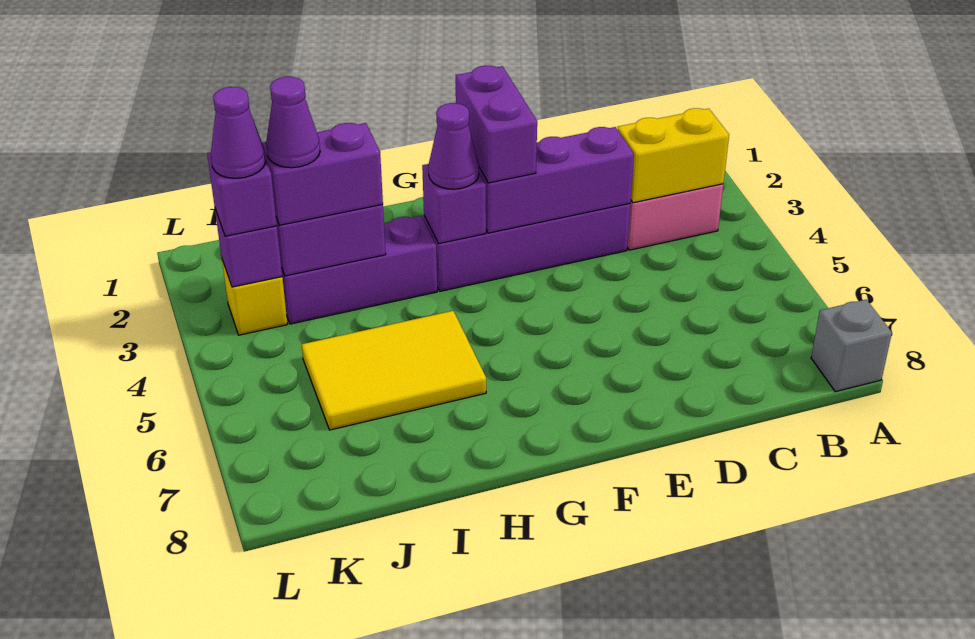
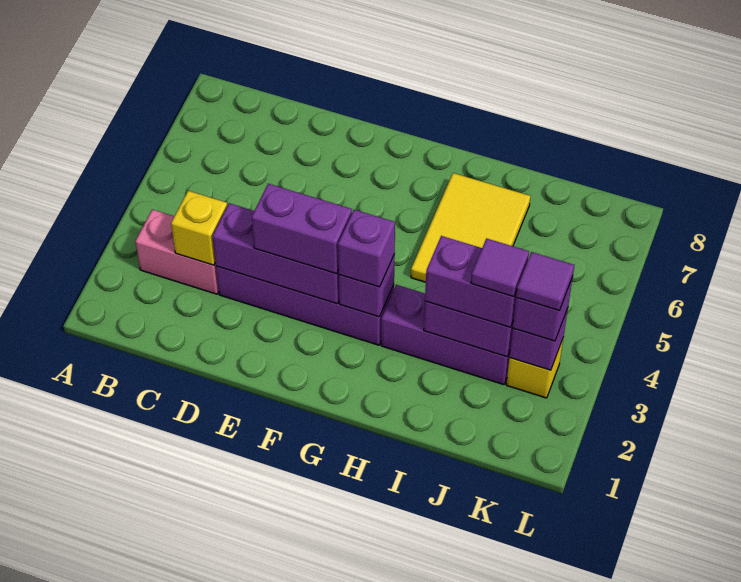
grey brick A8 level 1 -> none
yellow brick B3:C3 level 2 -> yellow brick C3 level 2
purple brick F2:F3 level 3 -> purple brick E3:F3 level 3
purple cone G3 level 3 -> purple brick G3 level 3
yellow tile H5:J6 level 1 -> yellow tile H5:I7 level 1
purple cone J3 level 4 -> purple tile J3 level 4
purple cone K3 level 4 -> purple tile K3 level 4

